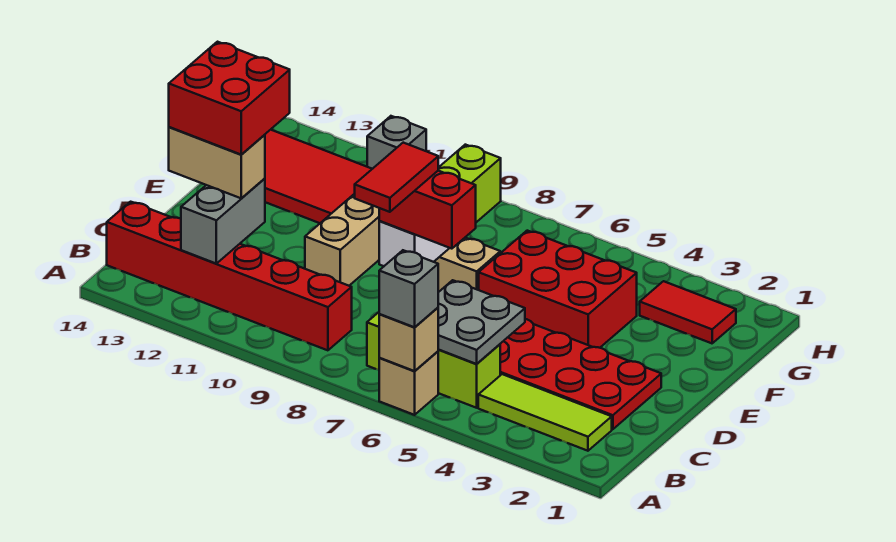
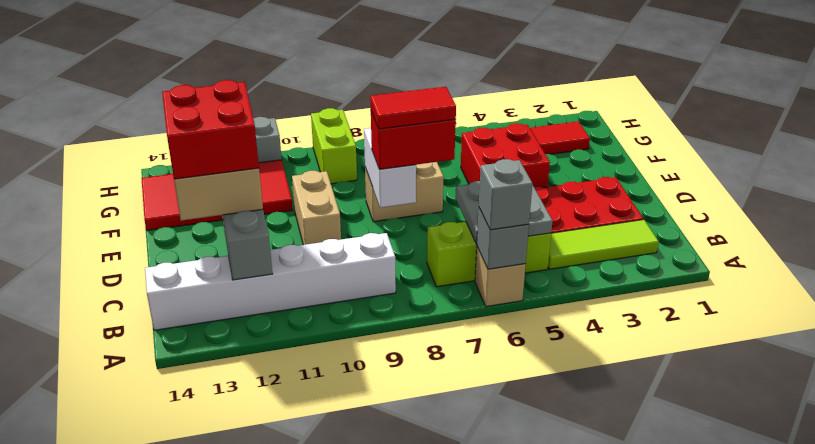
tan brick A6 level 2 -> grey brick A6 level 2
red brick B9:B14 level 1 -> white brick B9:B14 level 1
red tile C8:D8 level 4 -> red tile D7:D8 level 4
red brick E4:F6 level 1 -> red brick E4:F5 level 1

